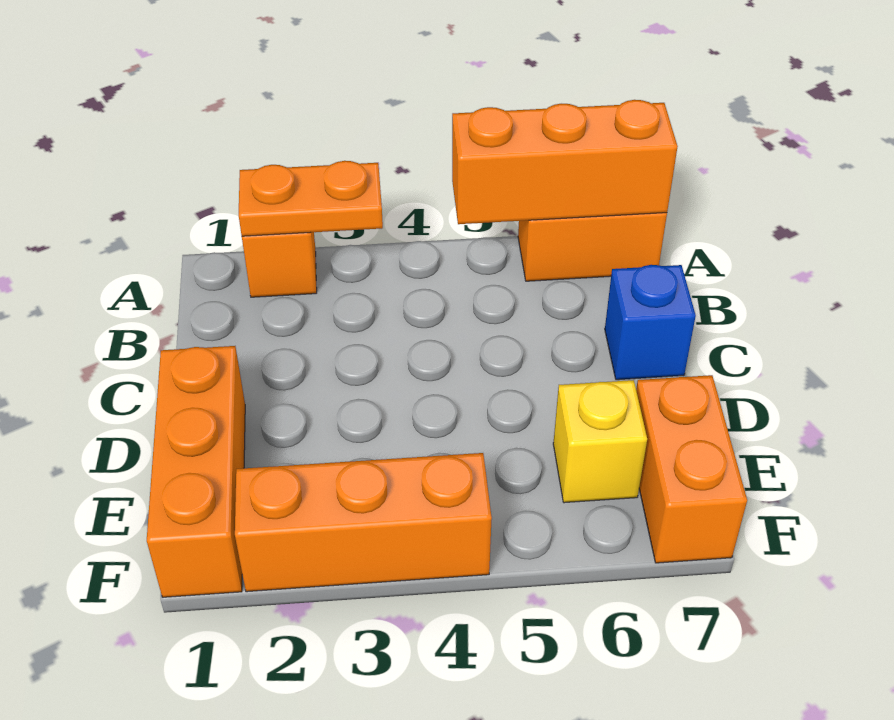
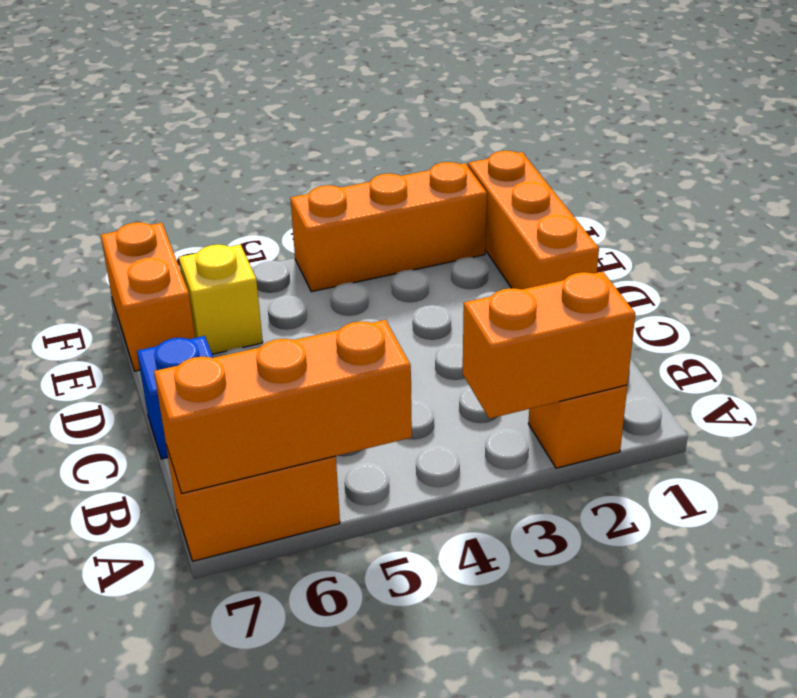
orange plate A2:A3 level 2 -> orange brick A2:A3 level 2

